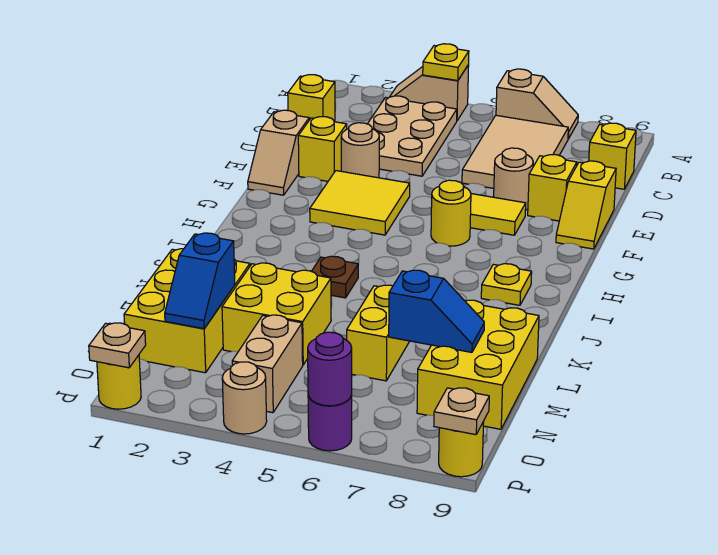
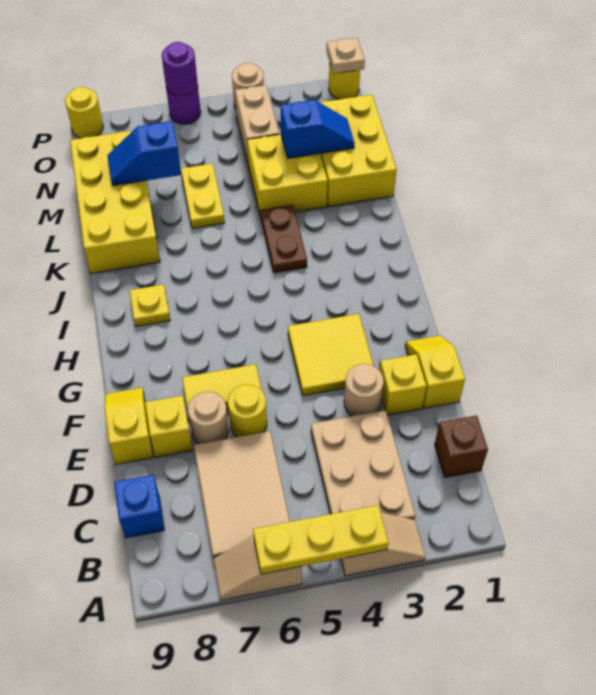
yellow plate A4 level 2 -> yellow plate A4:A6 level 2
yellow brick C1 level 1 -> brown brick C1 level 1
yellow brick C9 level 1 -> blue brick C9 level 1
tan slope E1:F1 level 1 top E -> yellow slope E1:F1 level 1 top E
yellow round brick G6 level 1 -> yellow round brick E6 level 1
brown plate J4 level 1 -> brown plate J4:K4 level 1
yellow brick L6:M6 level 1 -> yellow plate L6:M6 level 1
yellow brick L8:N9 level 1 -> yellow brick K8:N9 level 1
blue slope M2:N2 level 2 top M -> blue slope M2:M3 level 2 top 3
tan plate P9 level 2 -> none

